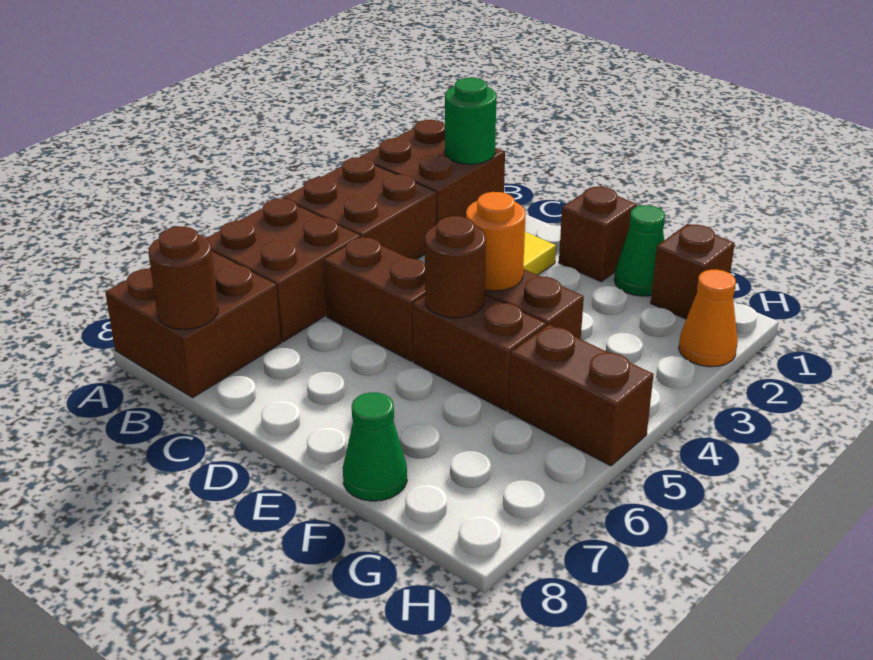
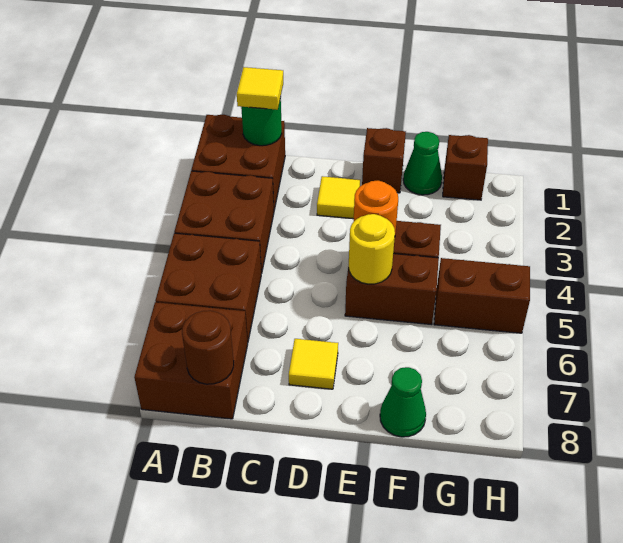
none -> yellow tile B1 level 3
brown brick C5:D5 level 1 -> none
none -> yellow tile D7 level 1
brown round brick E5 level 2 -> yellow round brick E5 level 2
orange cone H2 level 1 -> none

